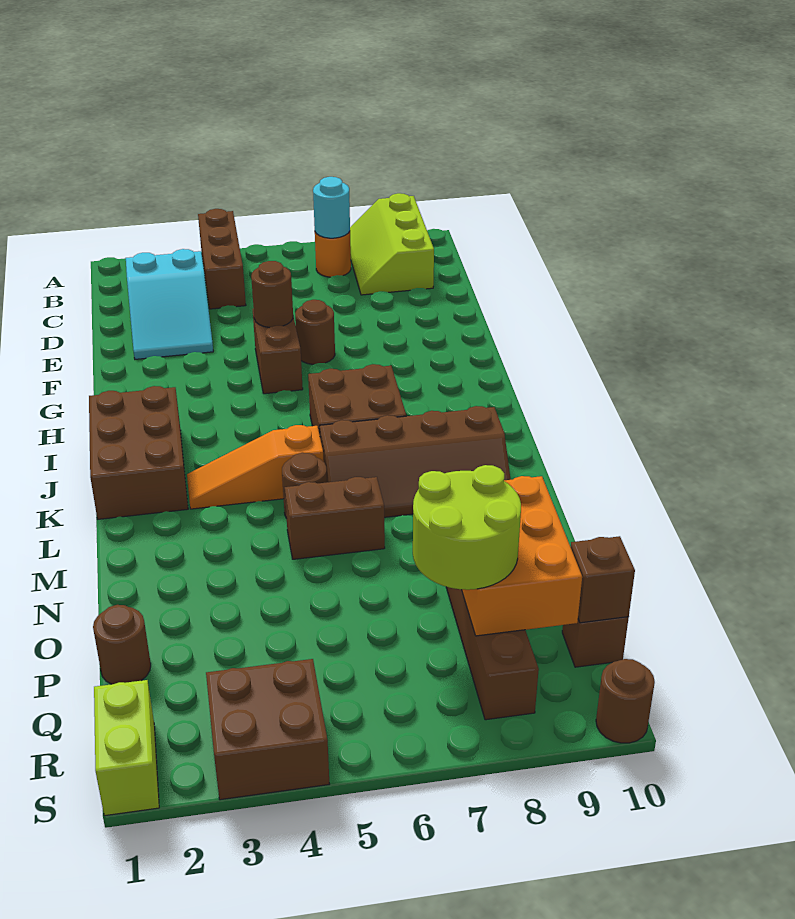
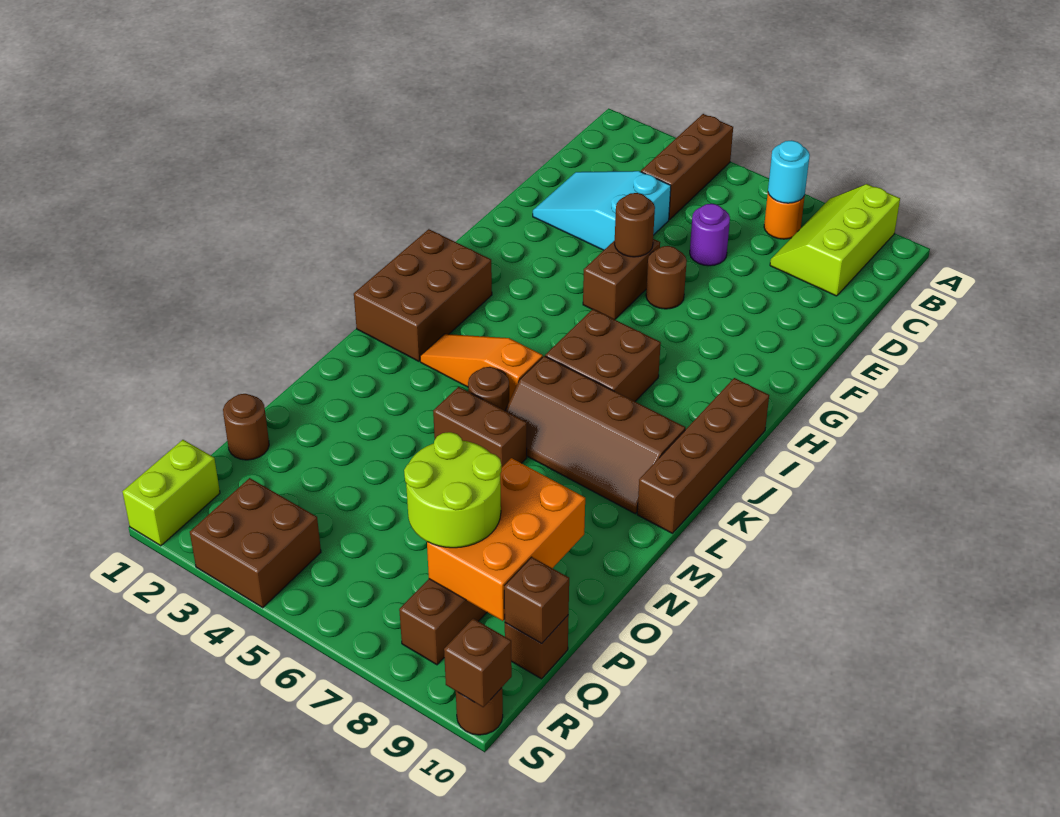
cyan slope C2:E3 level 1 top C -> cyan slope D2:E4 level 1 top 4
none -> purple round brick D6 level 1
none -> brown brick I10:L10 level 1
none -> brown brick S10 level 2

